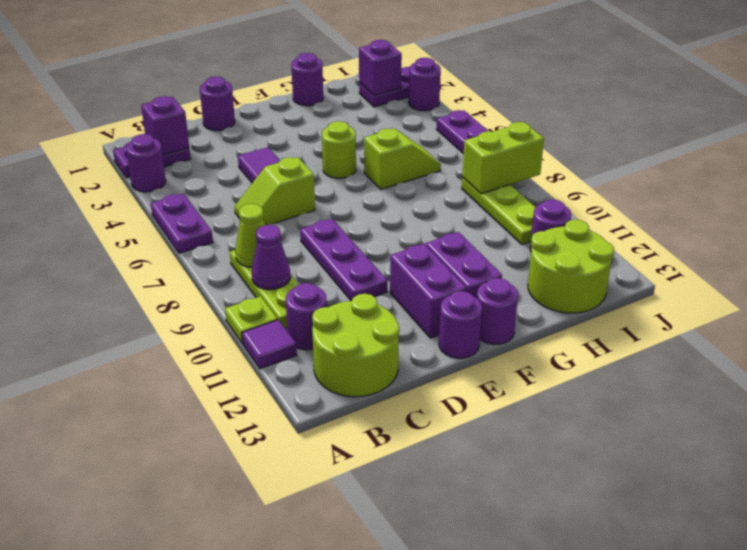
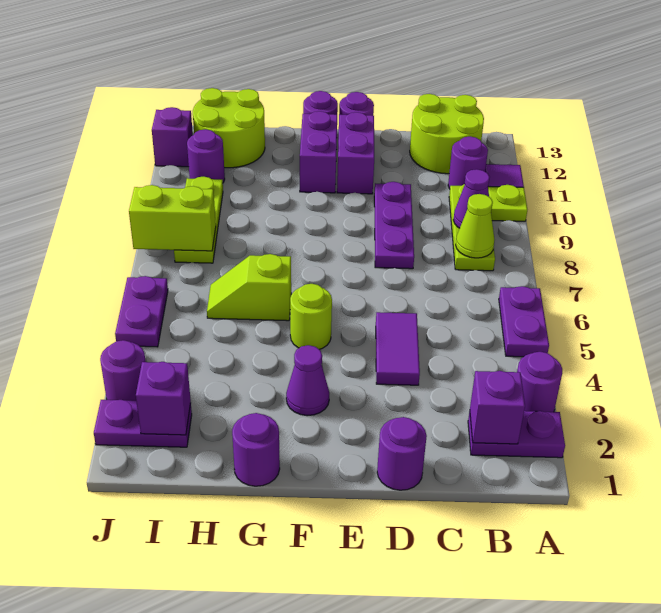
lime slope C6:D6 level 1 top D -> none
none -> purple cone F3 level 1
none -> purple brick J12 level 1

